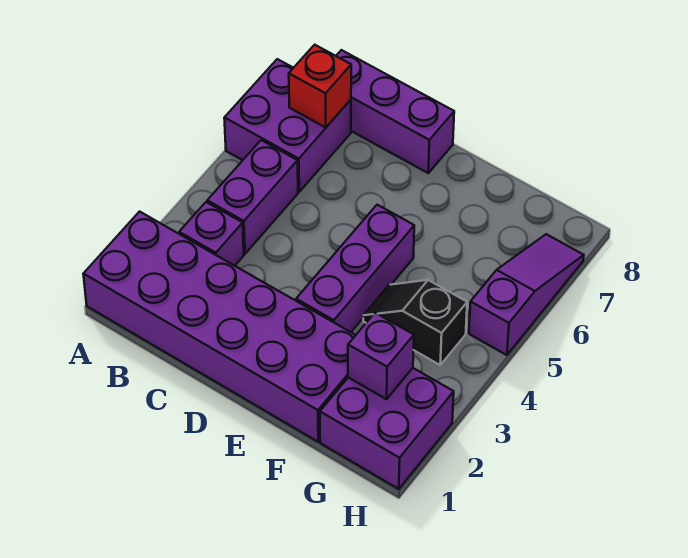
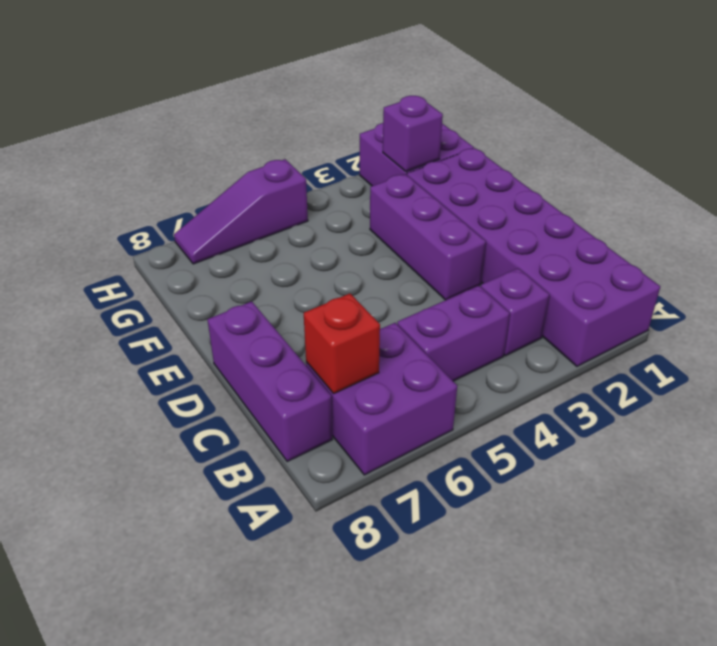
purple brick E3:E5 level 1 -> purple brick D3:F3 level 1
black slope F4:G4 level 1 top G -> none

